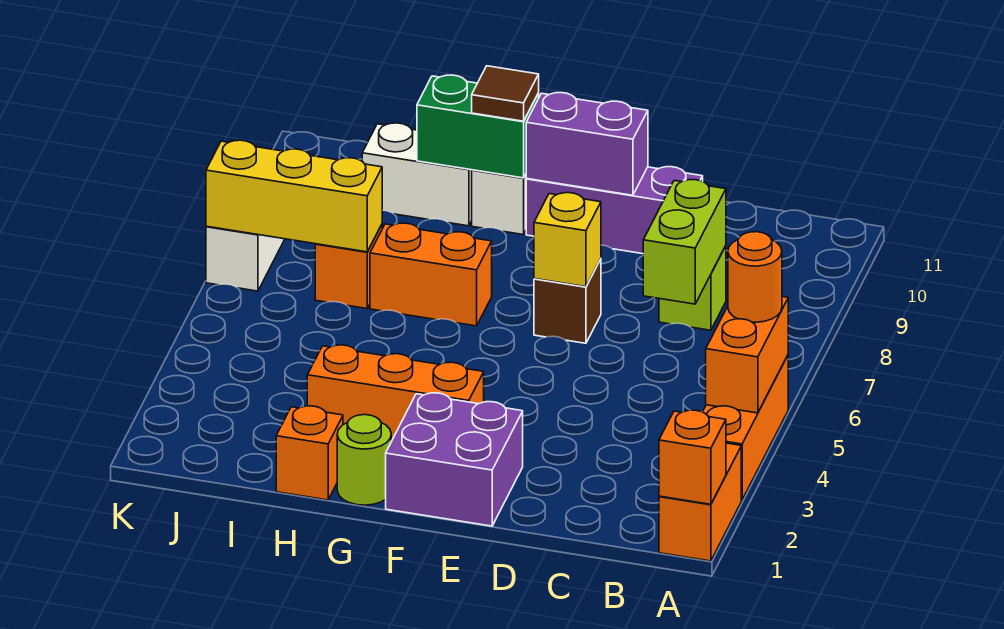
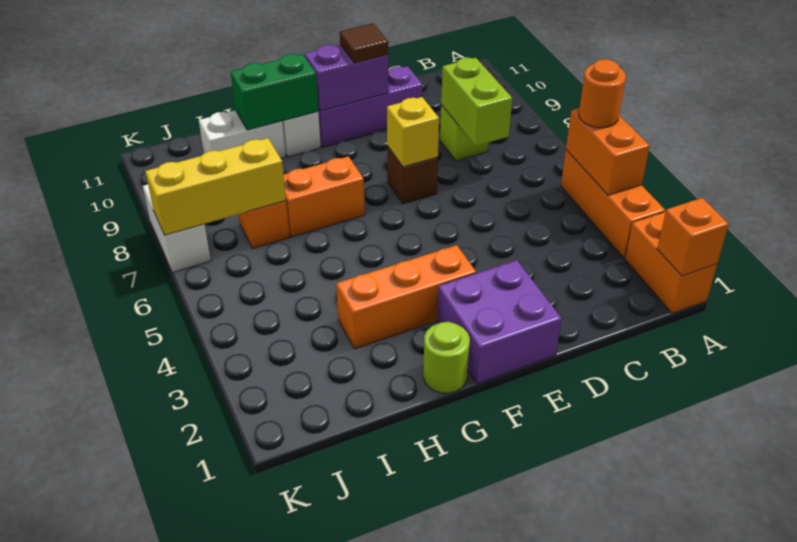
brown tile G10 level 3 -> brown tile E10 level 3
orange brick H1 level 1 -> none

